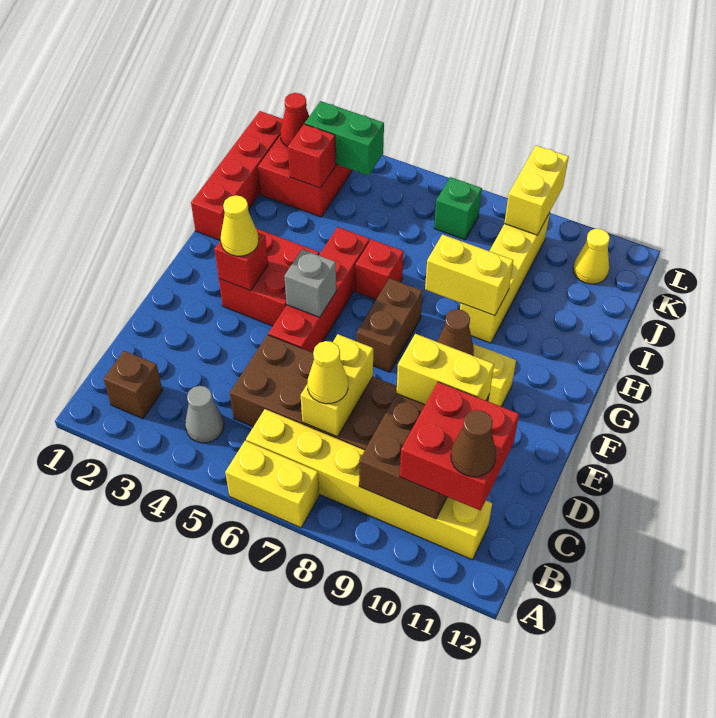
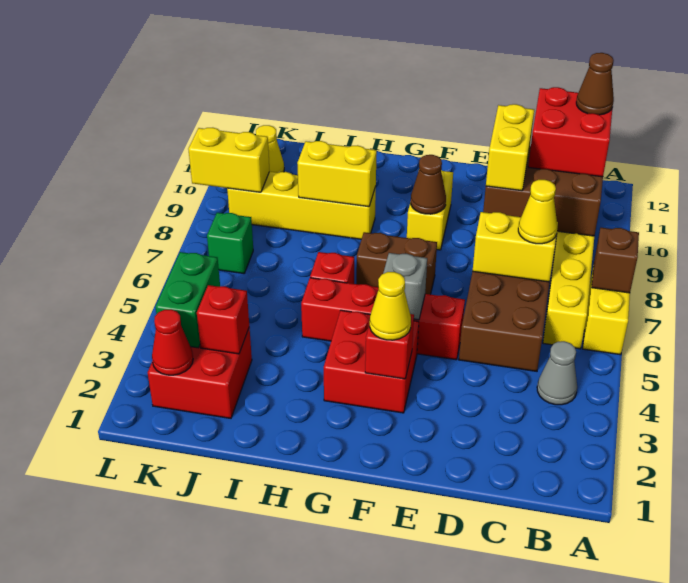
brown brick B2 level 1 -> brown brick A7 level 2
red brick H1:K1 level 1 -> none
yellow brick H8:H9 level 2 -> yellow brick H9:I9 level 2

